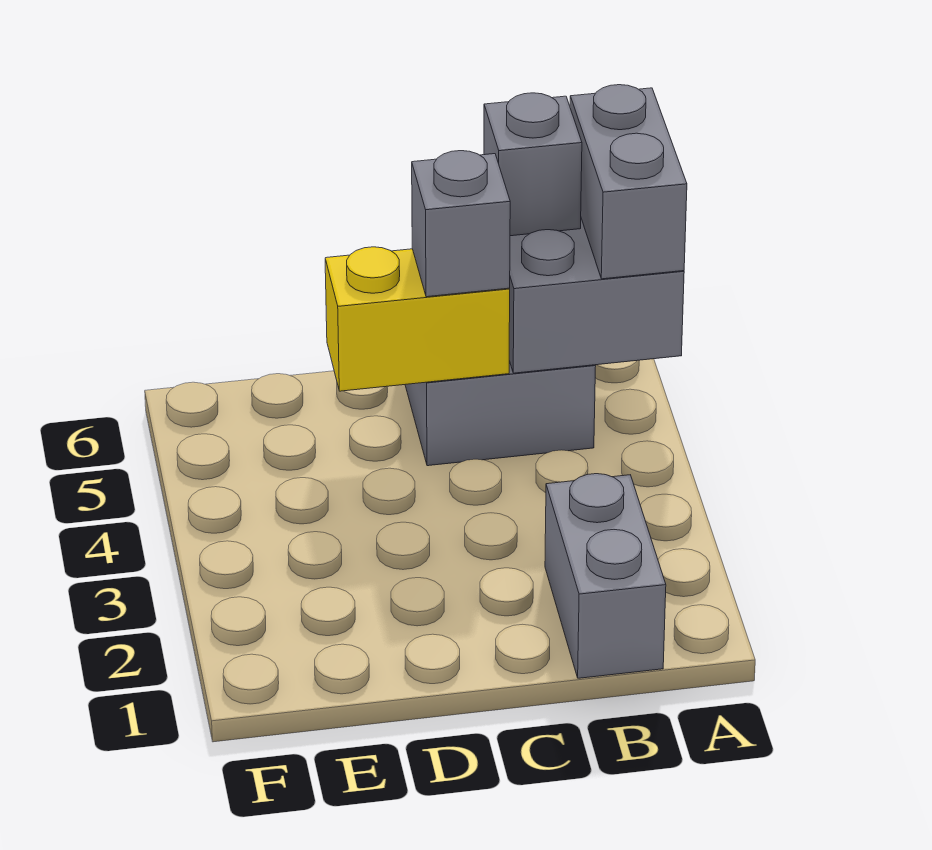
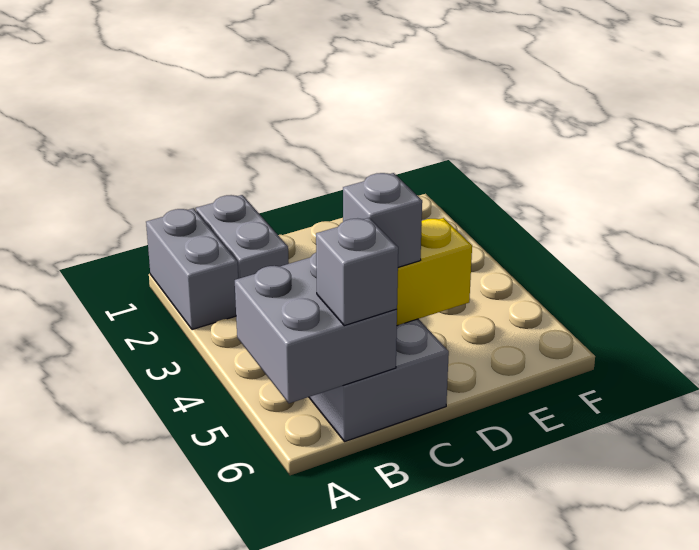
grey brick A5:A6 level 3 -> grey brick A1:A2 level 1

